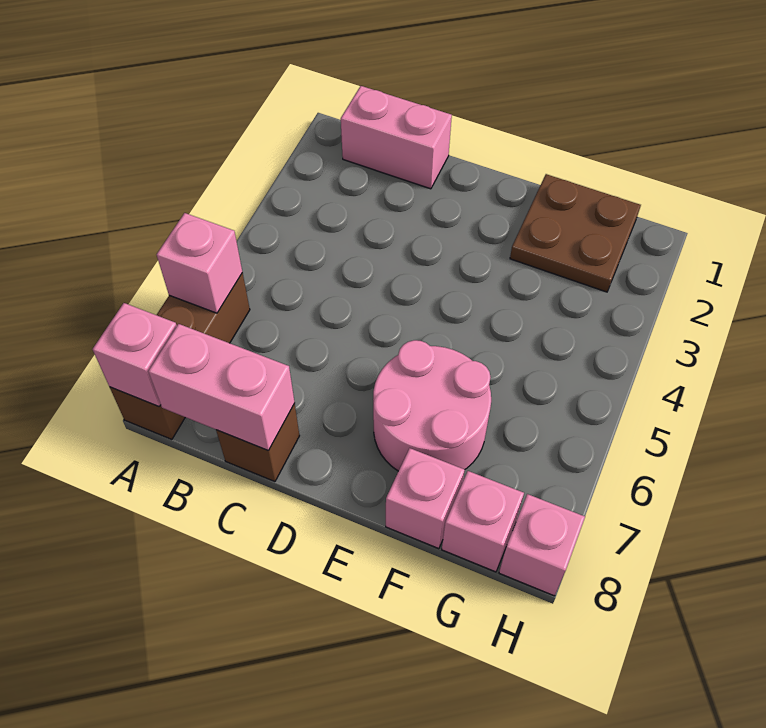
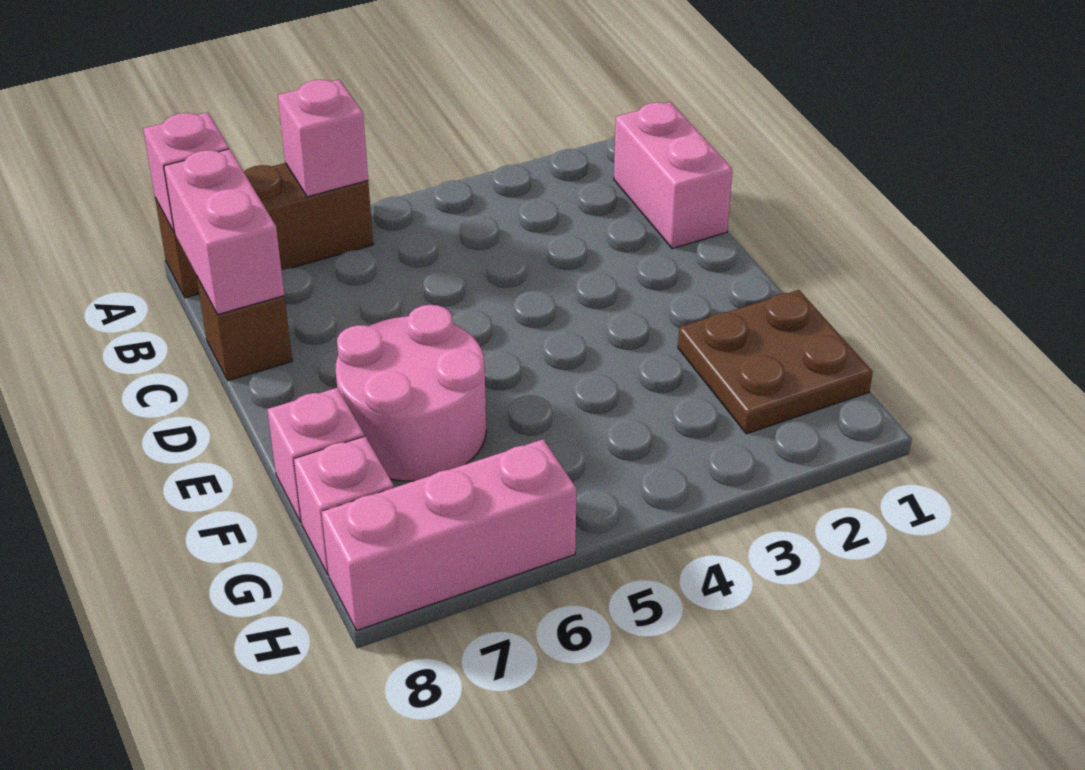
pink brick H8 level 1 -> pink brick H6:H8 level 1

